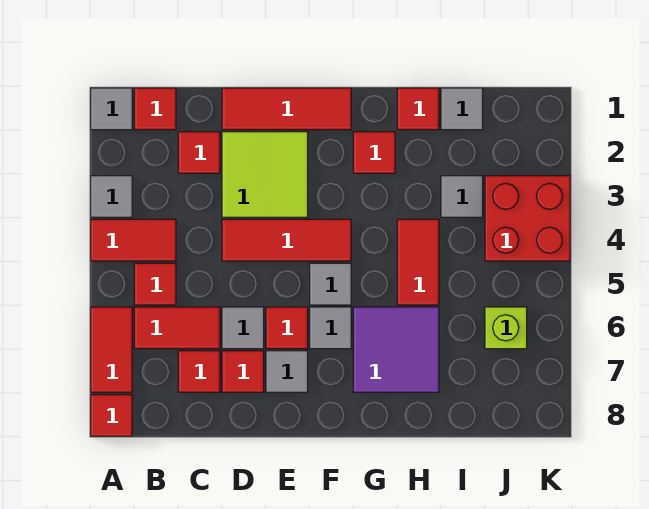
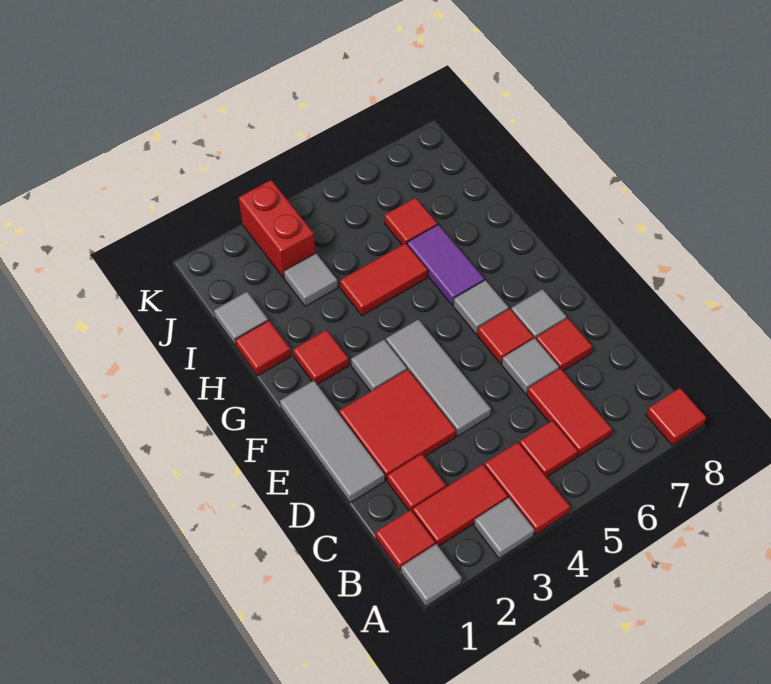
red tile A6:A7 level 1 -> red tile B2:B3 level 1
red tile C7 level 1 -> red tile I6 level 1
red tile D1:F1 level 1 -> grey tile D1:F1 level 1
lime tile D2:E3 level 1 -> red tile D2:E3 level 1
red tile D4:F4 level 1 -> grey tile D4:F4 level 1
grey tile F5 level 1 -> grey tile F3 level 1
purple tile G6:H7 level 1 -> purple tile G6:H6 level 1
red brick J3:K4 level 1 -> red brick J3:K3 level 1
lime brick J6 level 1 -> none

